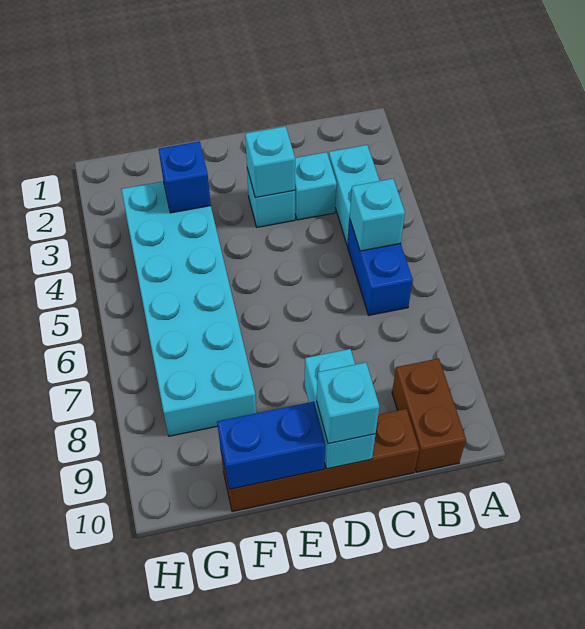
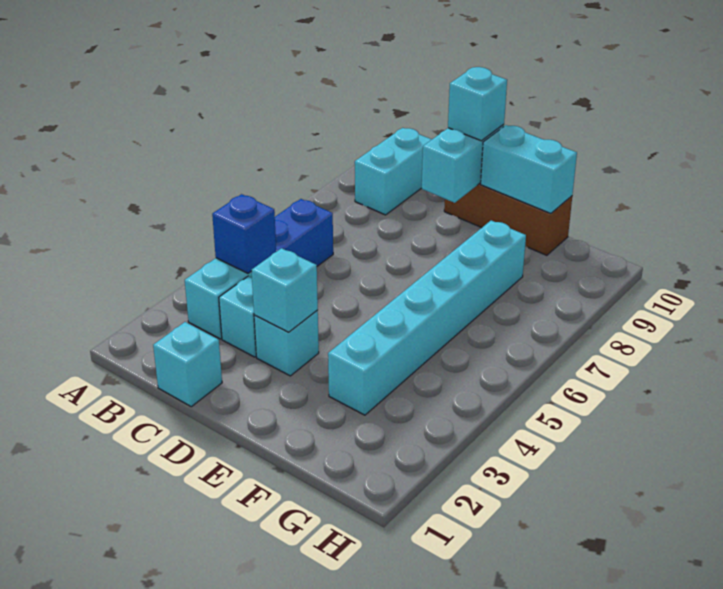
cyan brick B5 level 2 -> cyan brick C1 level 1
brown brick B9:B10 level 1 -> cyan brick B9:B10 level 1
brown brick C10:F10 level 1 -> brown brick D10:F10 level 1
blue brick E10:F10 level 2 -> cyan brick E10:F10 level 2
cyan brick F3:G8 level 1 -> cyan brick F3:F8 level 1
blue brick F3 level 2 -> blue brick B4 level 2

